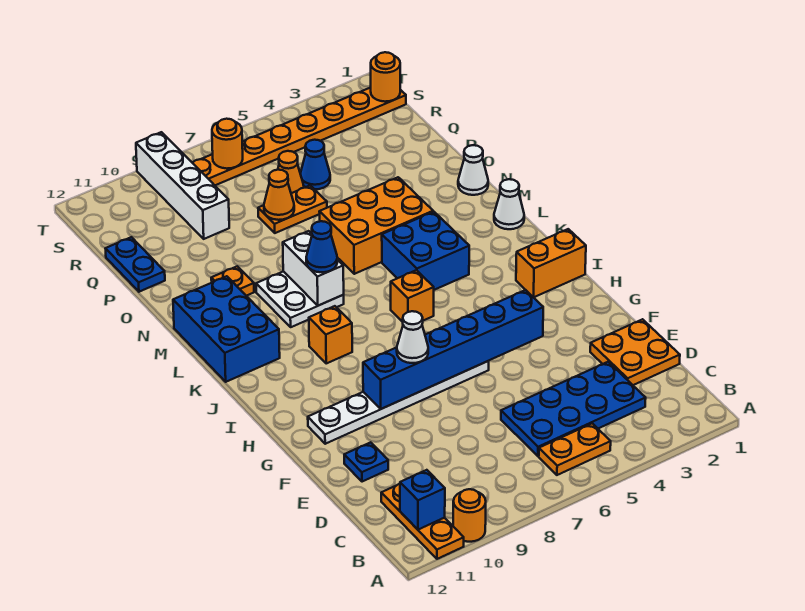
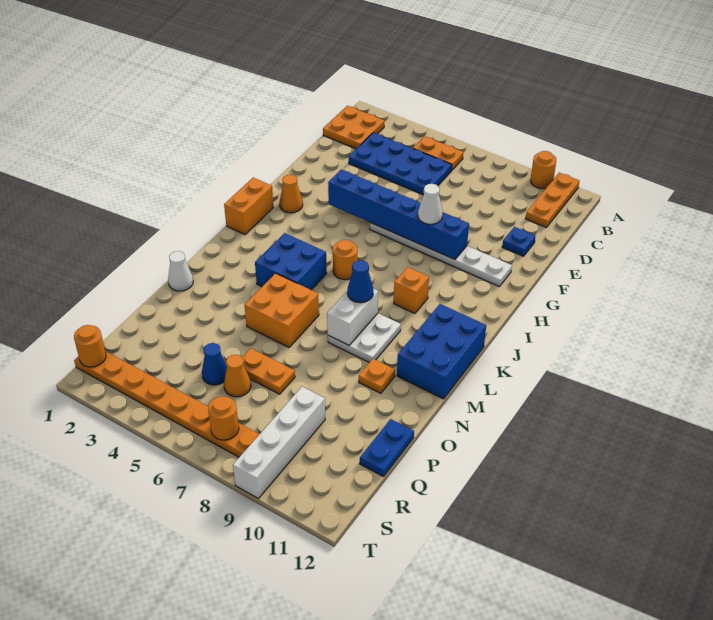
blue brick B11 level 2 -> none
orange plate D1:E2 level 1 -> orange plate B1:C2 level 1
orange brick I1:I2 level 1 -> orange brick I1:J1 level 1
orange brick J6 level 1 -> orange round brick J6 level 1
white cone L1 level 1 -> none
orange brick M4:N6 level 1 -> orange brick M5:N6 level 1
orange cone P7 level 2 -> orange cone H2 level 1

